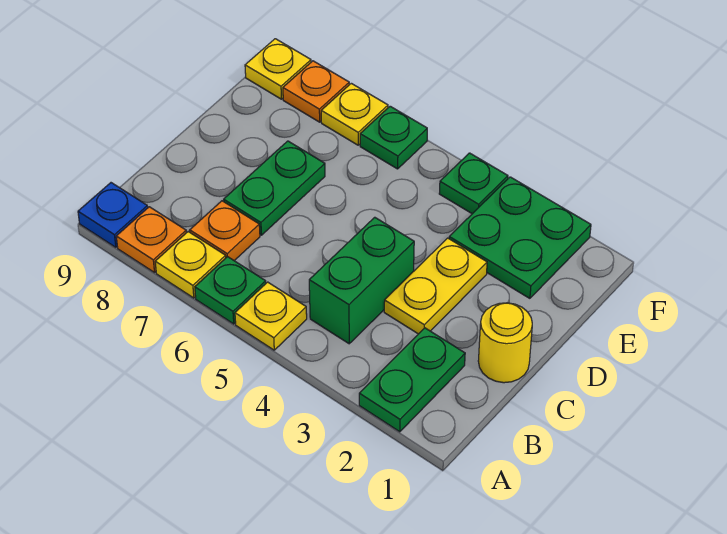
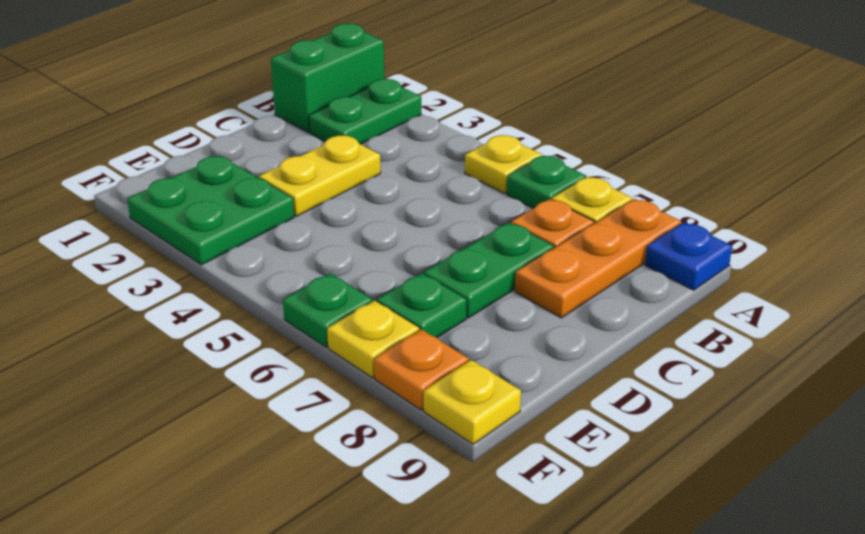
orange plate A8 level 1 -> orange plate A8:C8 level 1
green brick B4:C4 level 1 -> green brick A1:B1 level 1
yellow round brick C1 level 1 -> none
green plate F4 level 1 -> green plate E7 level 1

